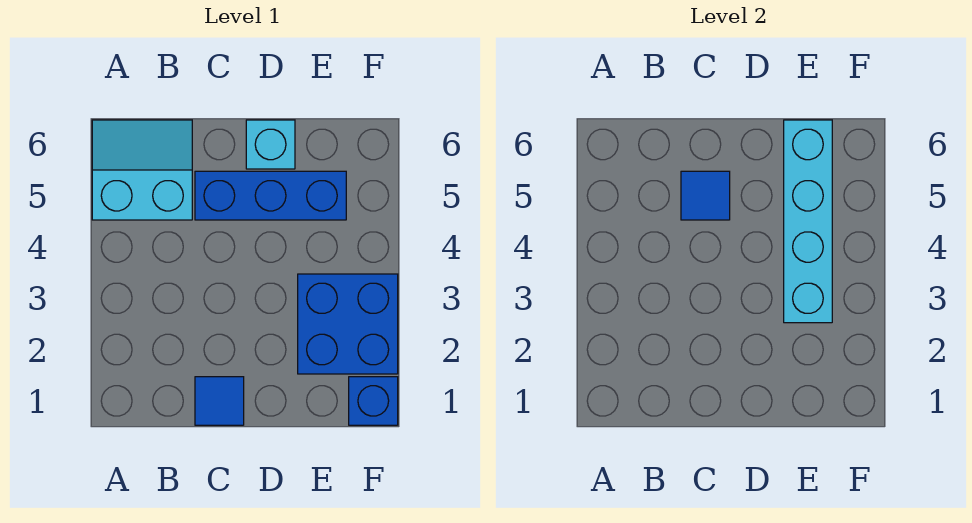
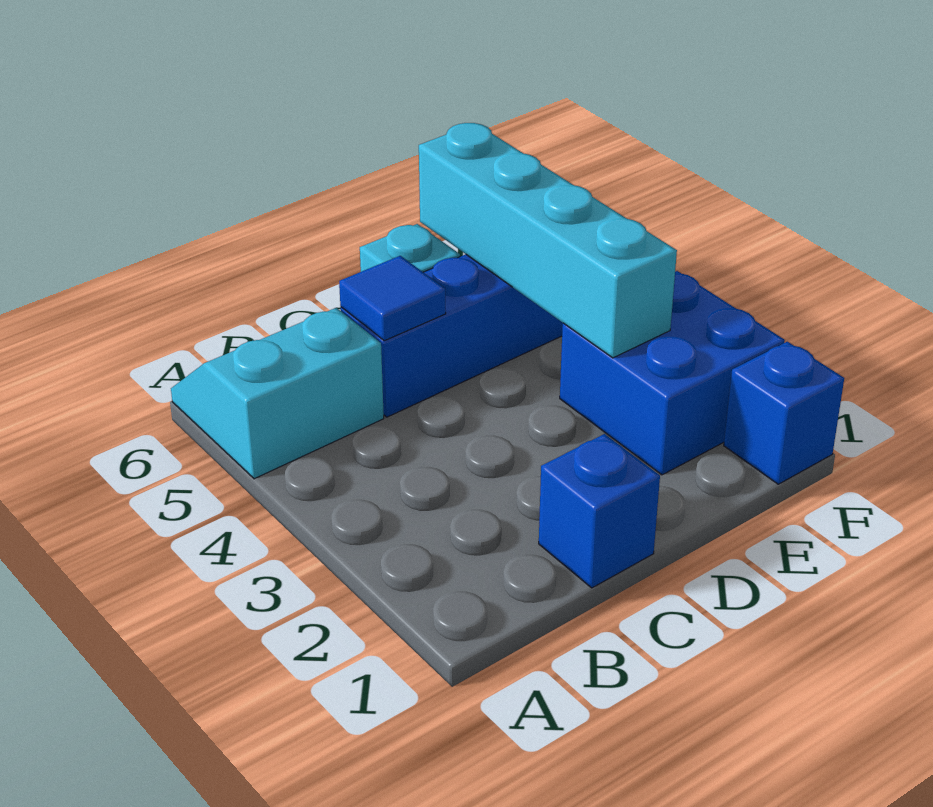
blue tile C1 level 1 -> blue brick C1 level 1

